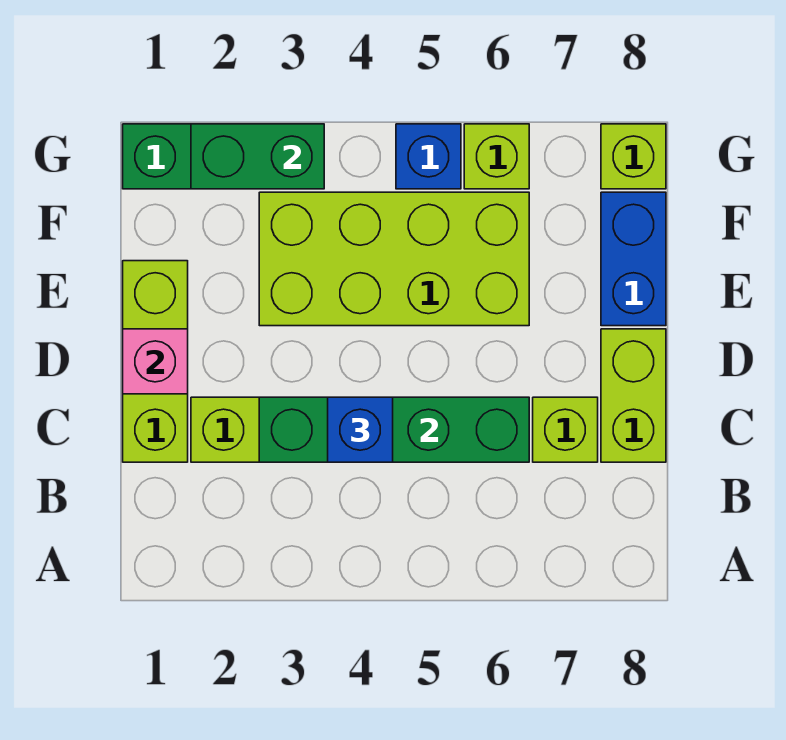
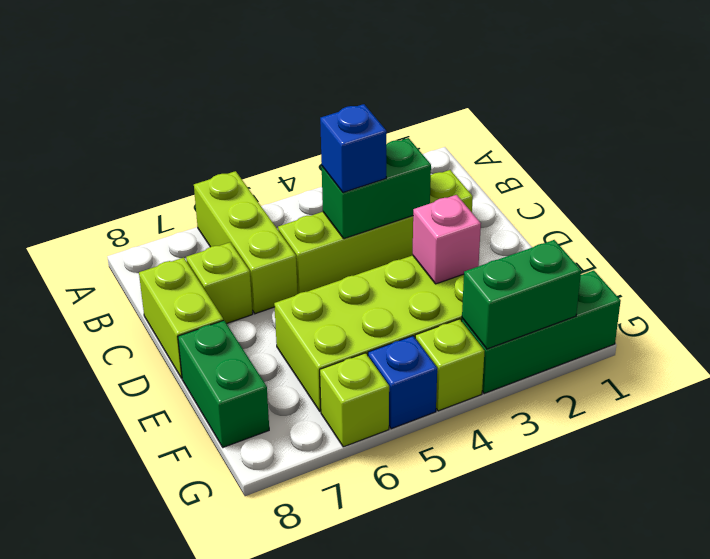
lime brick C1:E1 level 1 -> lime brick A6:C6 level 1
green brick C3:C6 level 2 -> green brick C3:C4 level 2
pink brick D1 level 2 -> pink brick E3 level 2
blue brick E8:F8 level 1 -> green brick E8:F8 level 1
lime brick G8 level 1 -> lime brick G4 level 1

